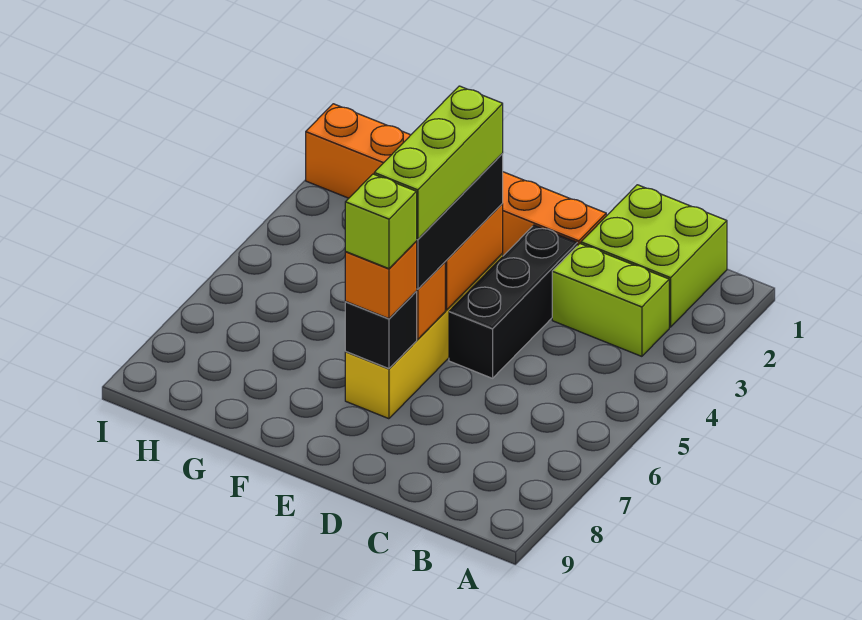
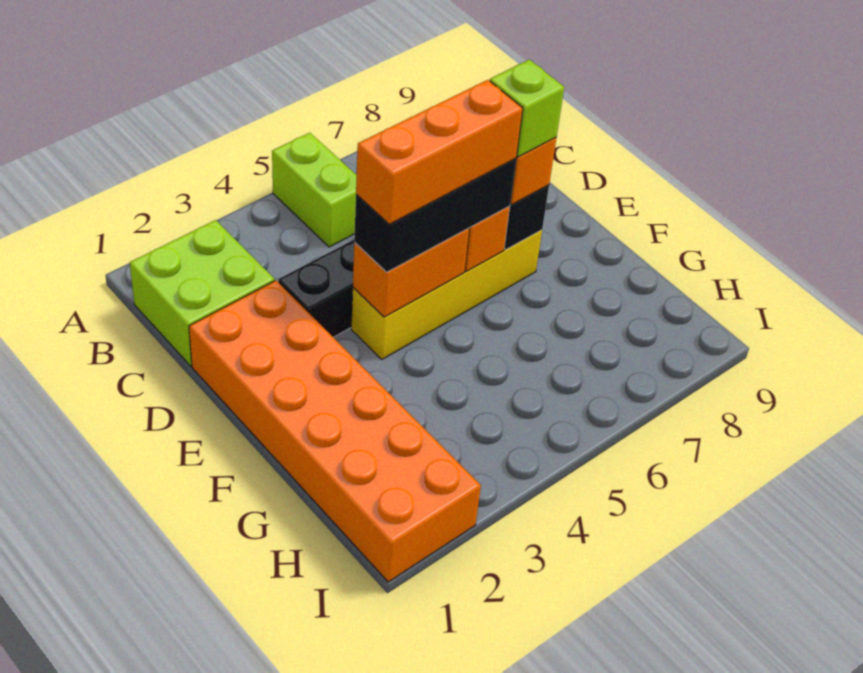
lime brick B3:C3 level 1 -> lime brick A5:B5 level 1
orange brick D2:I2 level 1 -> orange brick D1:I2 level 1
lime brick E4:E6 level 4 -> orange brick E4:E6 level 4

